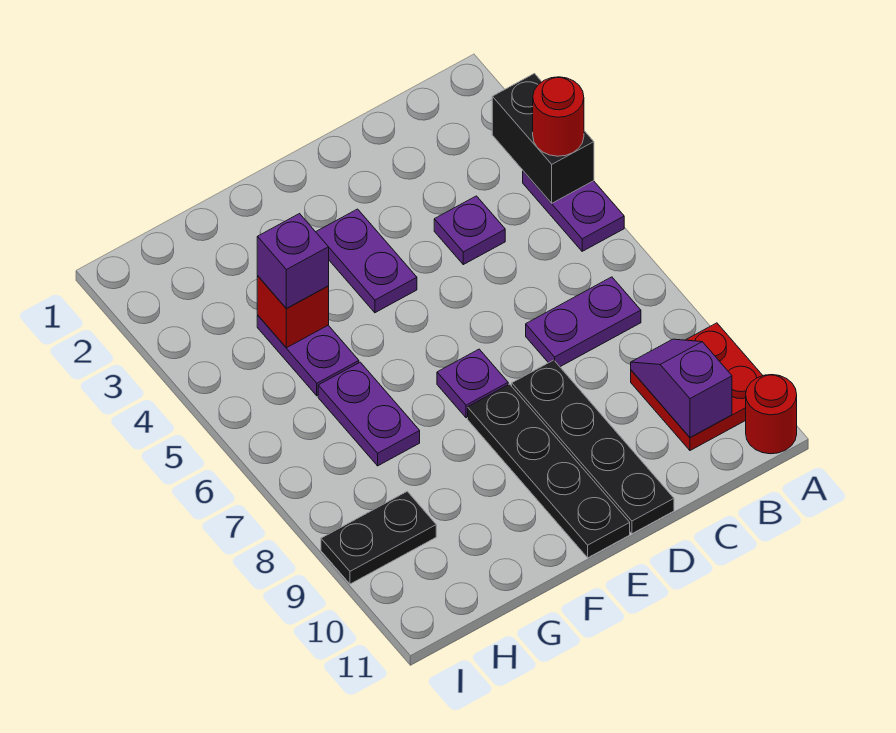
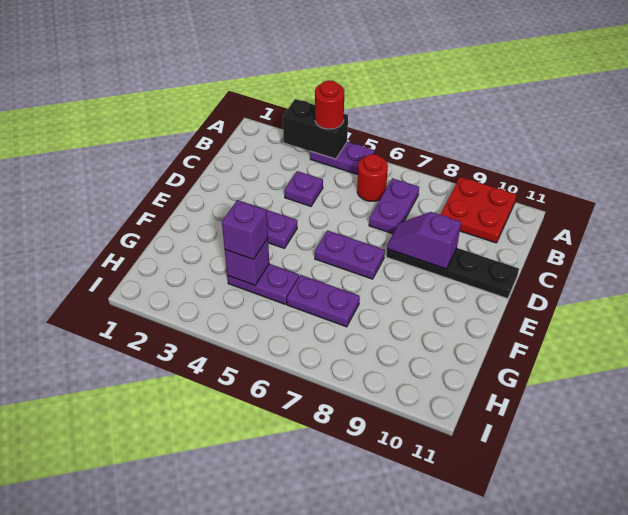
red round brick A11 level 1 -> red round brick B6 level 1
purple slope B9:B10 level 2 top 10 -> purple slope D8:D9 level 2 top 9
purple plate E7 level 1 -> purple plate E6:E7 level 1
black plate E8:E11 level 1 -> none
red brick G4 level 2 -> purple brick G4 level 2
black plate H9:I9 level 1 -> none

